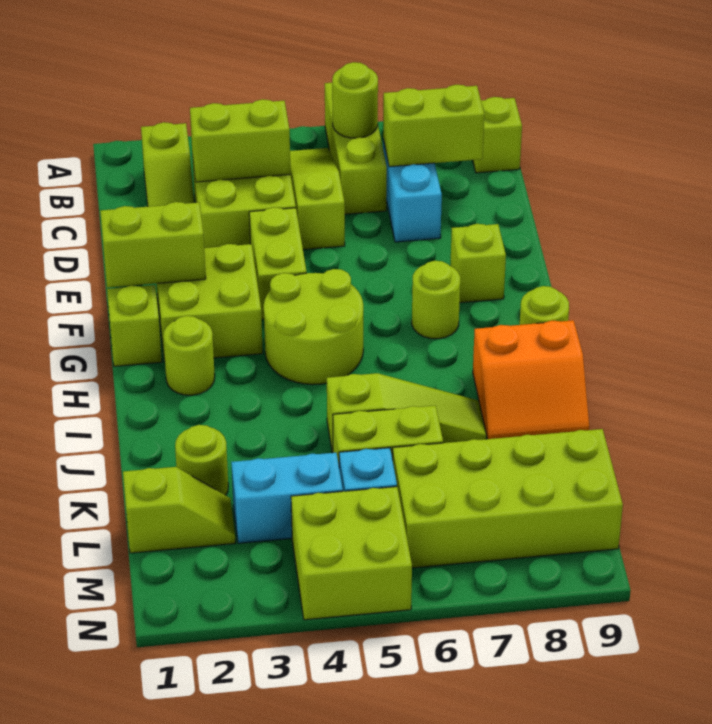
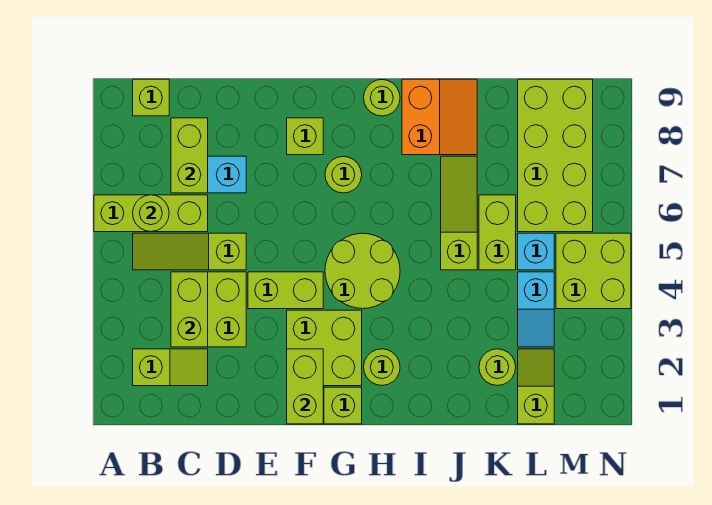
cyan brick L3:L4 level 1 -> cyan slope L3:L4 level 1 top 4

